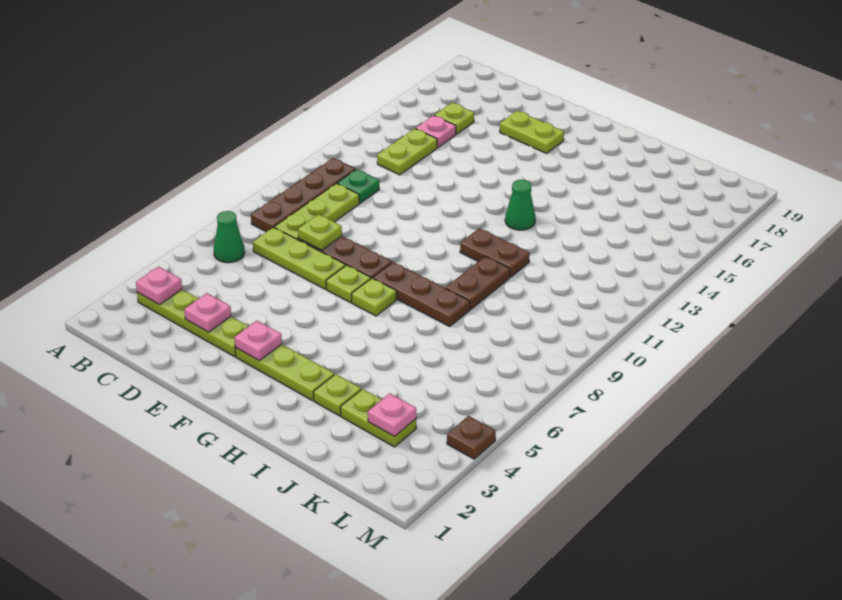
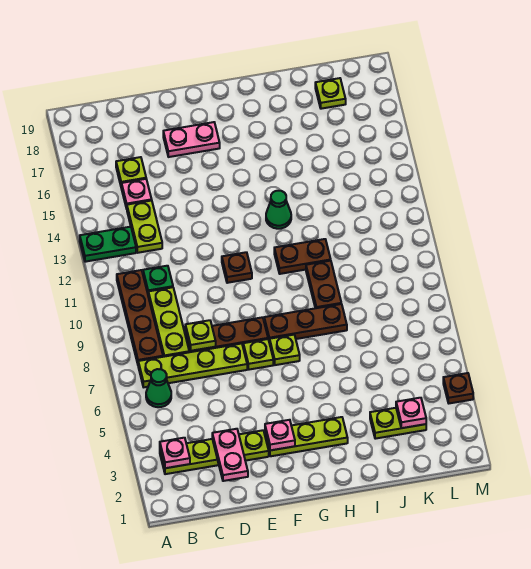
none -> green plate A13:B13 level 1
lime plate C7:E7 level 1 -> lime plate B7:E7 level 1
pink plate D3 level 2 -> pink plate D2:D3 level 2
lime plate E17:F17 level 1 -> pink plate E17:F17 level 1
none -> brown plate F11 level 1
lime plate I3 level 1 -> lime plate K18 level 1

